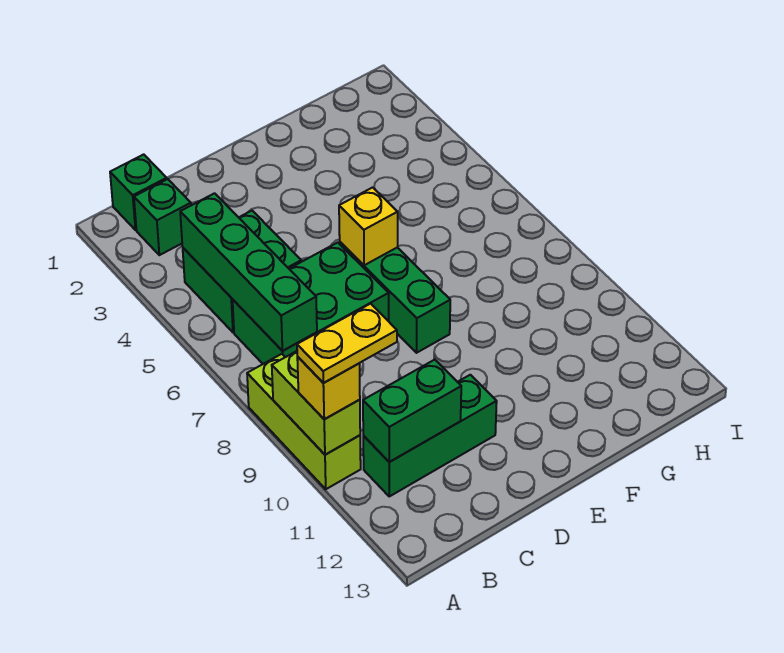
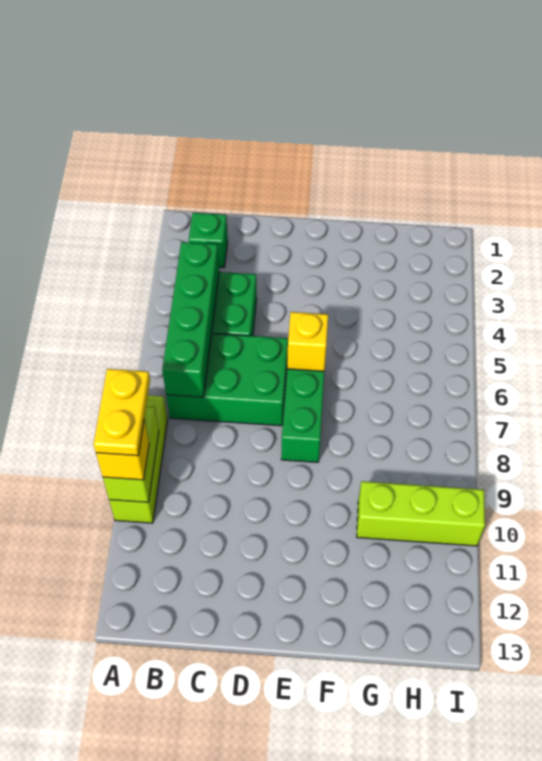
yellow plate A10:B10 level 4 -> yellow plate A9:A10 level 4
green brick B1 level 1 -> none
green brick B11:D11 level 1 -> none
green brick B11:C11 level 2 -> none
none -> lime brick G10:I10 level 1

